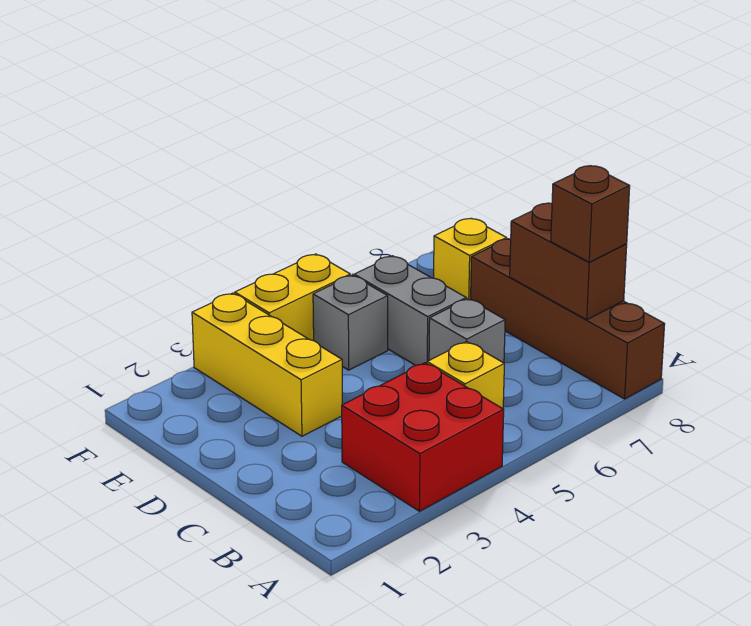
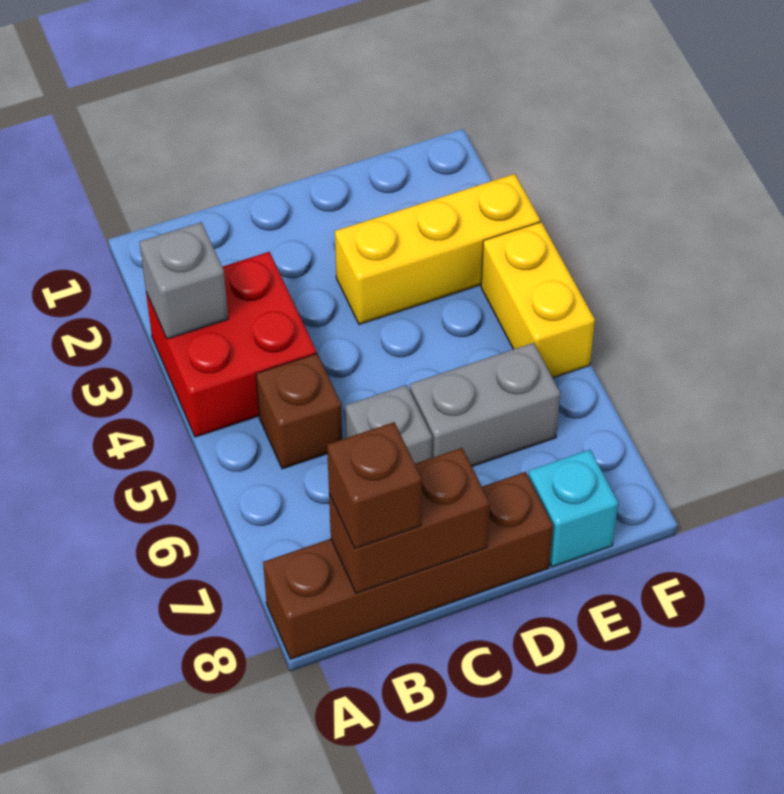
yellow brick B5 level 1 -> brown brick B5 level 1
grey brick E5 level 1 -> grey brick A3 level 2
yellow brick E8 level 1 -> cyan brick E8 level 1

